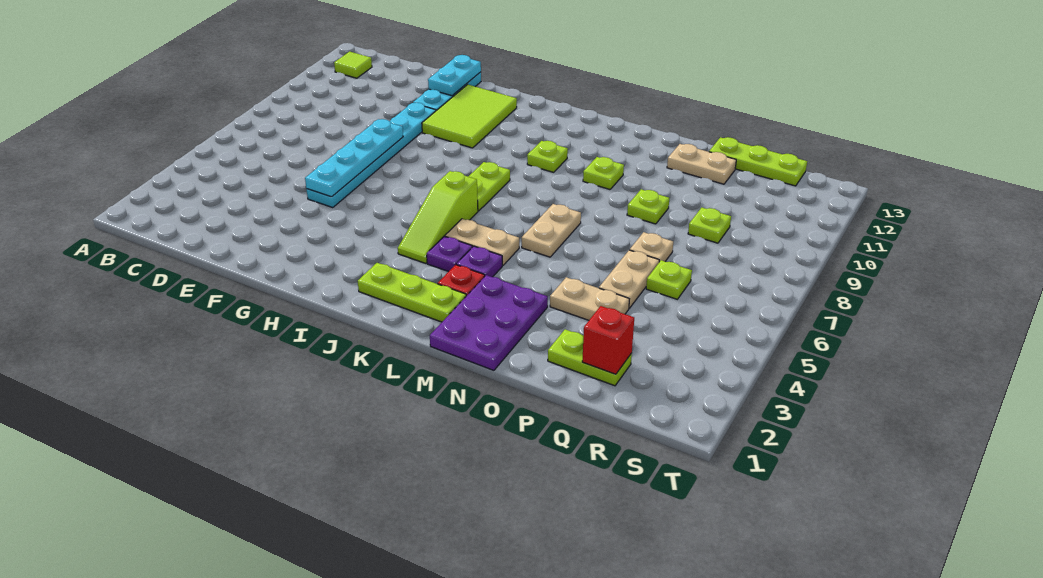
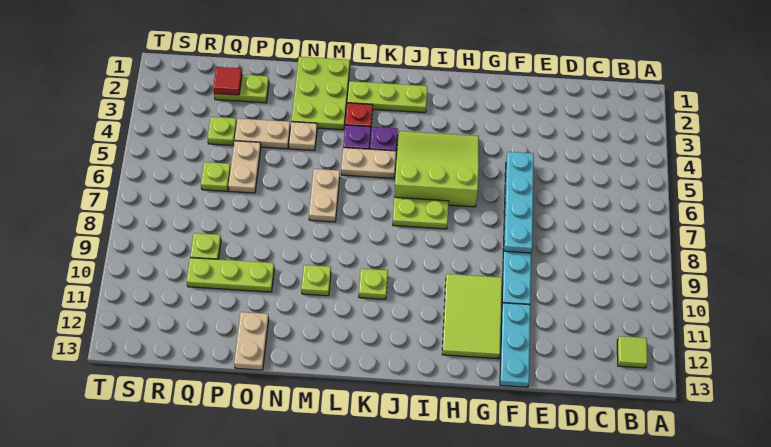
cyan plate F12:F13 level 2 -> none
lime slope J4:J6 level 1 top 6 -> lime slope H4:J6 level 1 top 6
lime plate J7:J8 level 1 -> lime plate I7:J7 level 1
purple plate M1:N3 level 1 -> lime plate M1:N3 level 1
lime plate O9 level 1 -> lime plate Q4 level 1
tan plate O12:P12 level 1 -> tan plate O12:O13 level 1
tan plate P7 level 1 -> tan plate N4 level 1
lime plate P13:R13 level 1 -> lime plate O10:Q10 level 1
red brick Q2 level 2 -> red tile Q2 level 2

